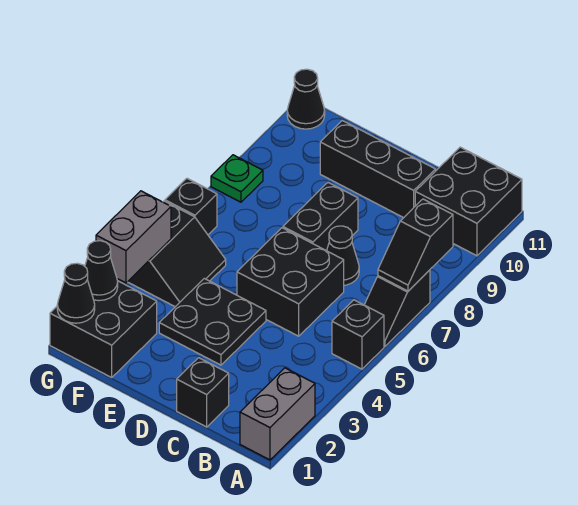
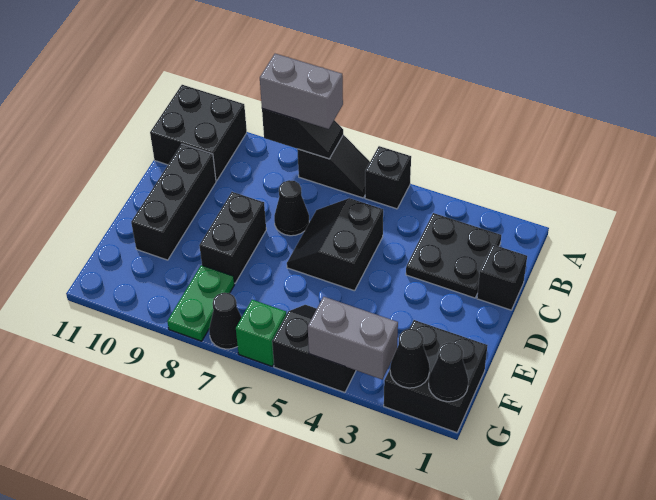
grey brick A1:A2 level 1 -> grey brick A7:A8 level 3
black brick C5:D6 level 1 -> black slope C5:D6 level 1 top 5
black plate D3:E4 level 1 -> black plate B2:C3 level 1
black brick D7:D8 level 1 -> black brick D8:E8 level 1
black brick G6 level 1 -> green brick G6 level 1
green plate G8 level 1 -> green plate F8:G8 level 1
black cone G11 level 1 -> black cone G7 level 1

